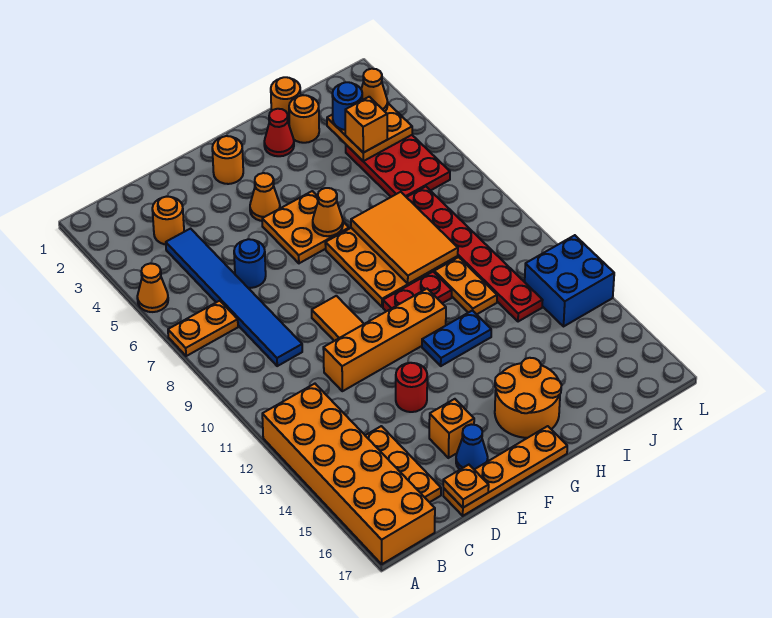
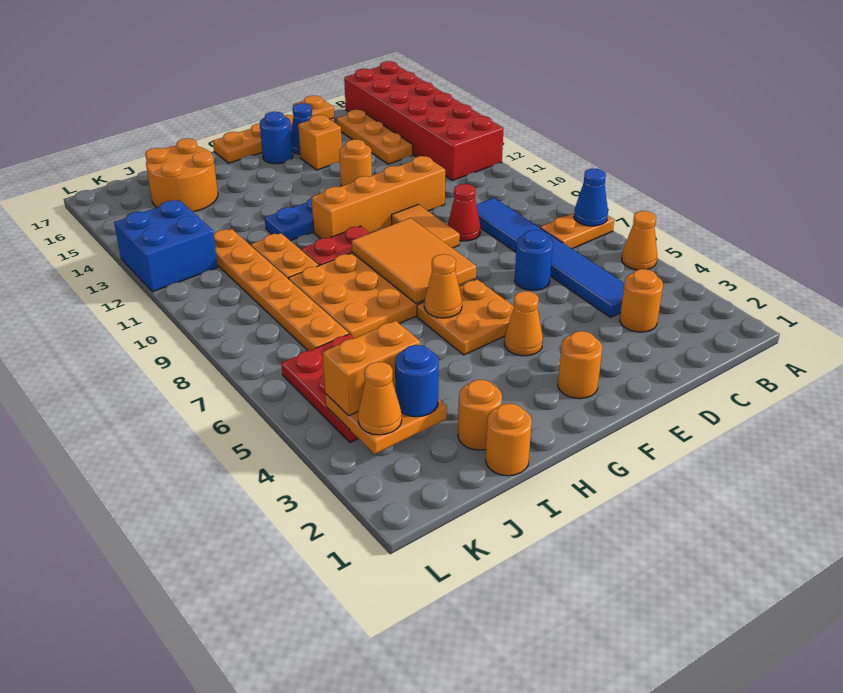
none -> blue cone A7 level 2
orange brick A12:B17 level 1 -> red brick A12:B17 level 1
red round brick E13 level 1 -> orange round brick E13 level 1
none -> blue round brick F16 level 1
orange round brick G15:H16 level 1 -> orange round brick I15:J16 level 1
red cone H2 level 1 -> red cone D9 level 1
orange tile H7:I9 level 2 -> orange tile F7:G9 level 2
orange brick J4 level 3 -> orange brick J4:K4 level 3
red plate J7:J12 level 1 -> orange plate J7:J12 level 1

